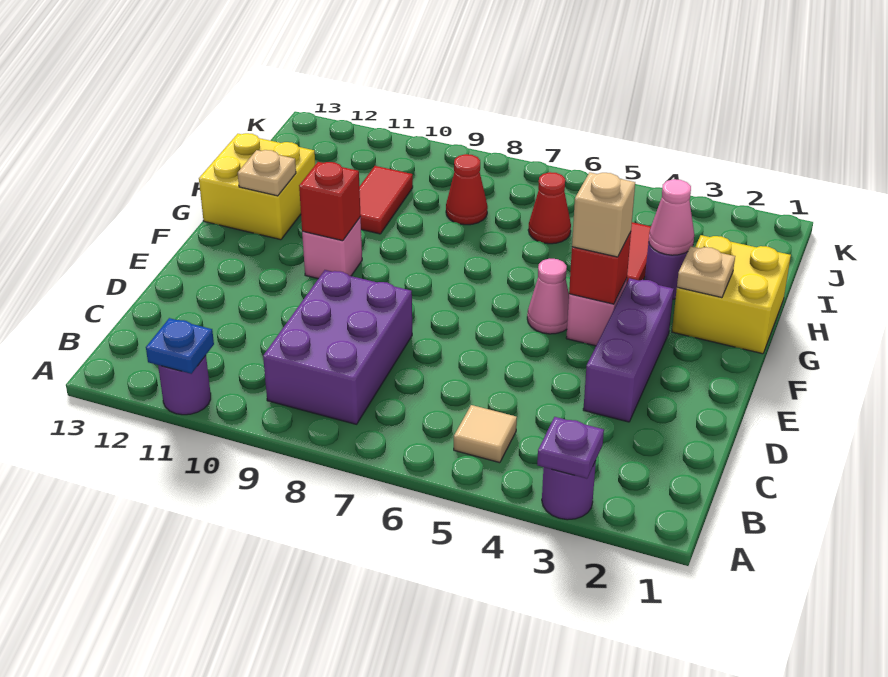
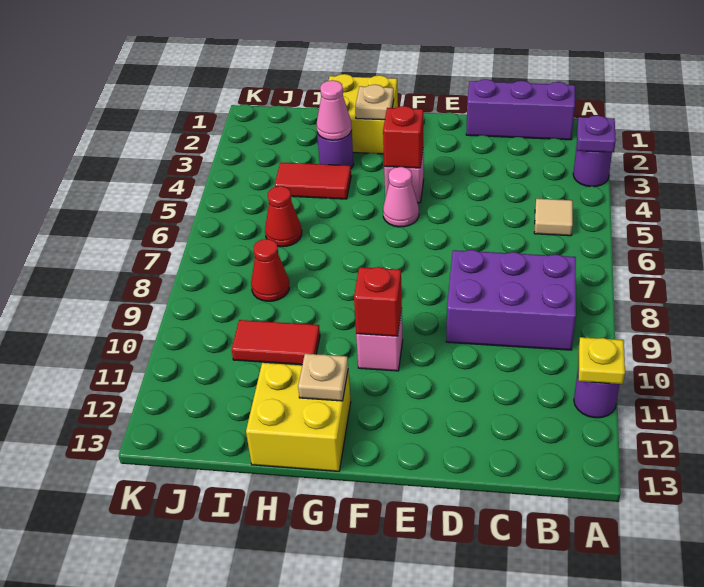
blue plate A11 level 2 -> yellow plate A11 level 2
purple brick D3:F3 level 1 -> purple brick B1:D1 level 1
tan brick F4 level 3 -> none

